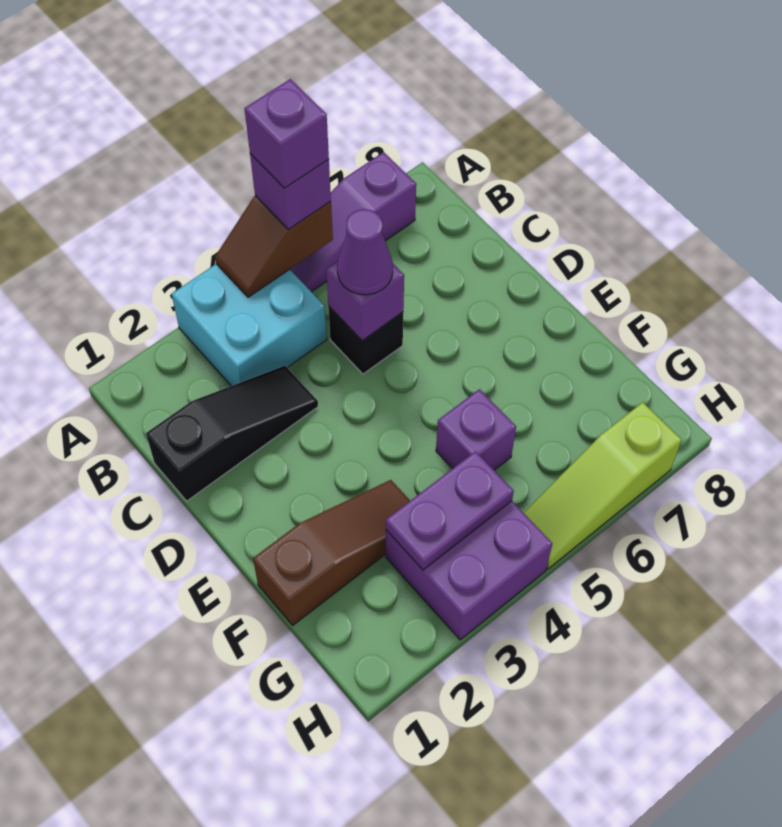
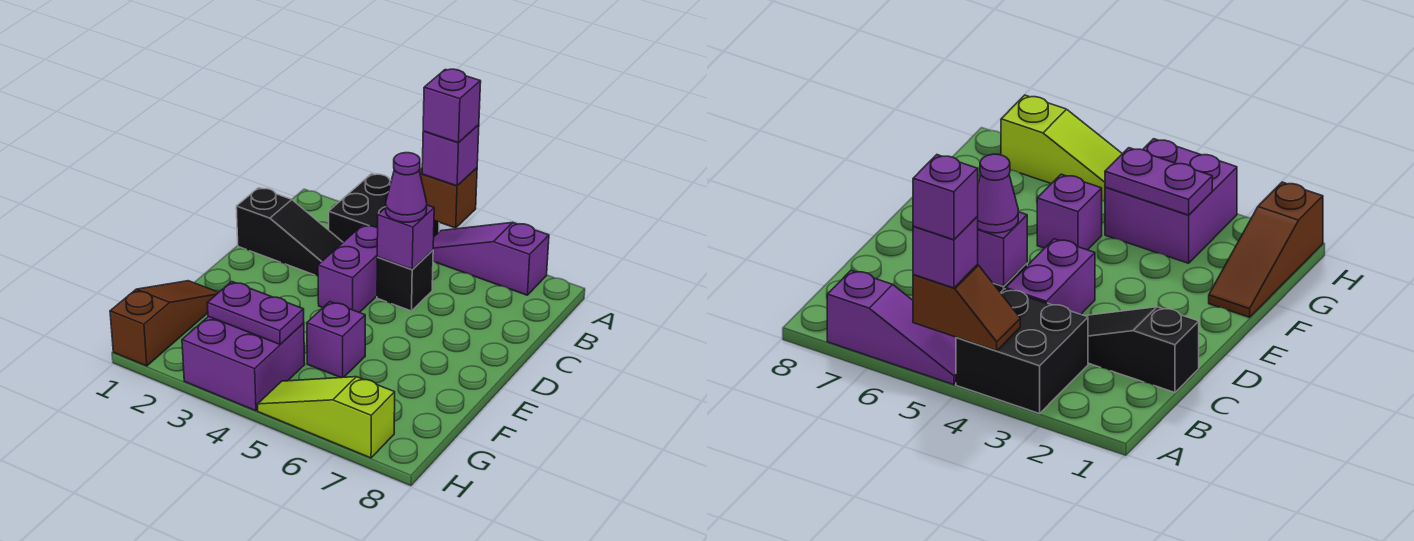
cyan brick A3:B4 level 1 -> black brick A3:B4 level 1
none -> purple brick C4:D4 level 1
brown slope F1:F3 level 1 top 1 -> brown slope F1:H1 level 1 top H

